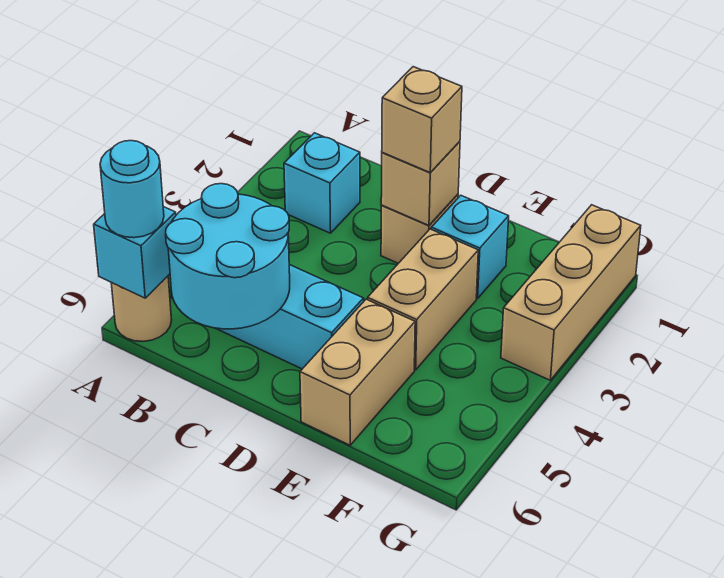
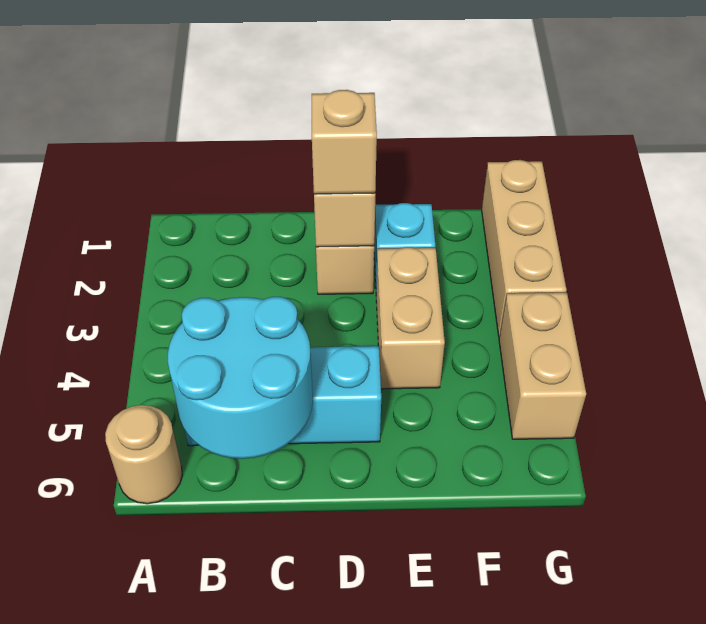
cyan brick A6 level 2 -> none
cyan round brick A6 level 3 -> none
cyan brick B2 level 1 -> none
tan brick E5:E6 level 1 -> tan brick G4:G5 level 1

